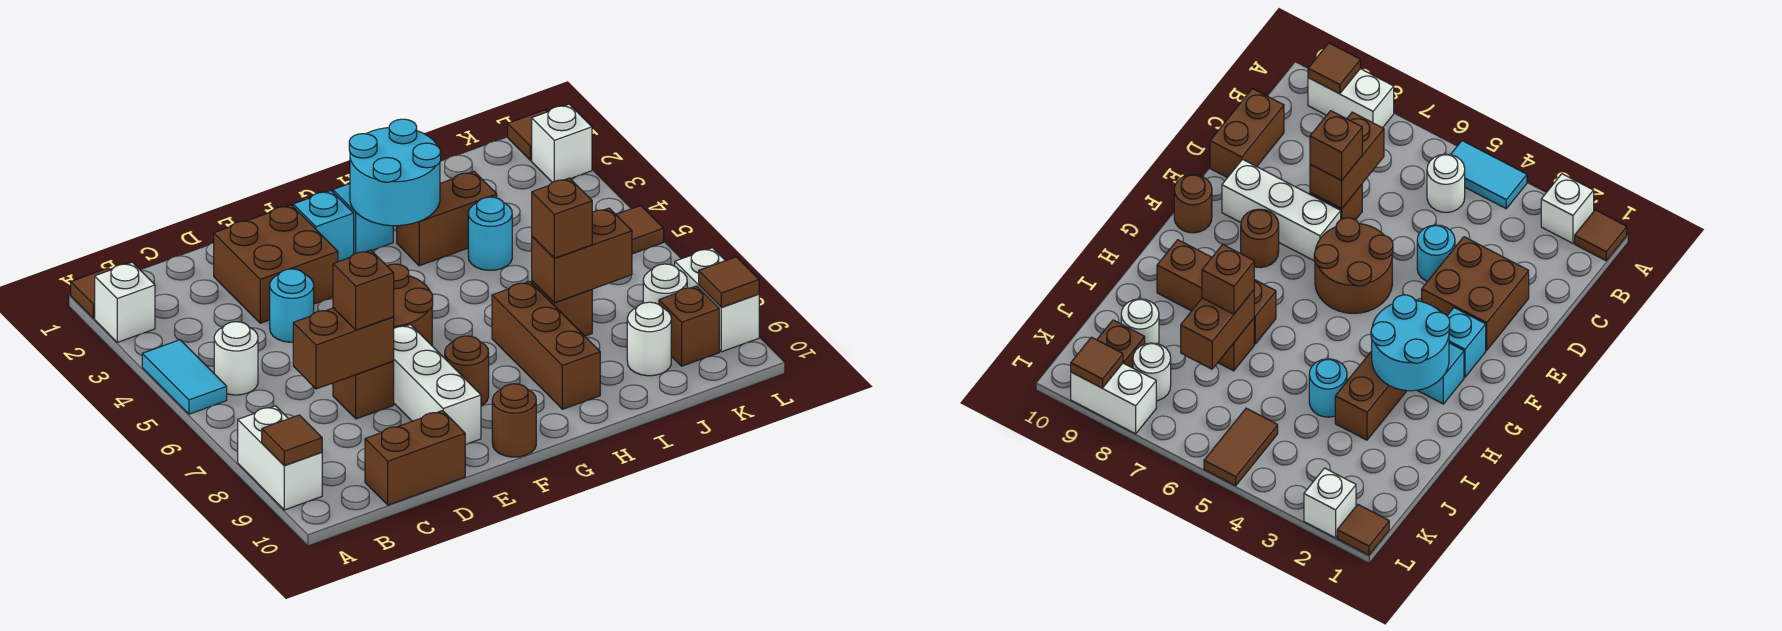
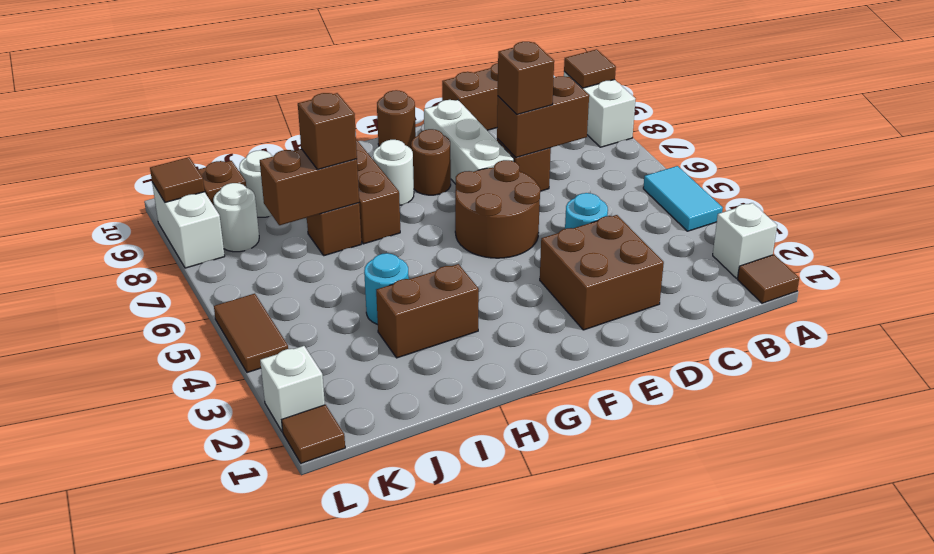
white round brick B5 level 1 -> white round brick G8 level 1
cyan brick F2 level 1 -> none
cyan brick G2 level 1 -> none
cyan round brick G2:H3 level 2 -> none
brown tile K5:L5 level 1 -> brown tile L4:L5 level 1

